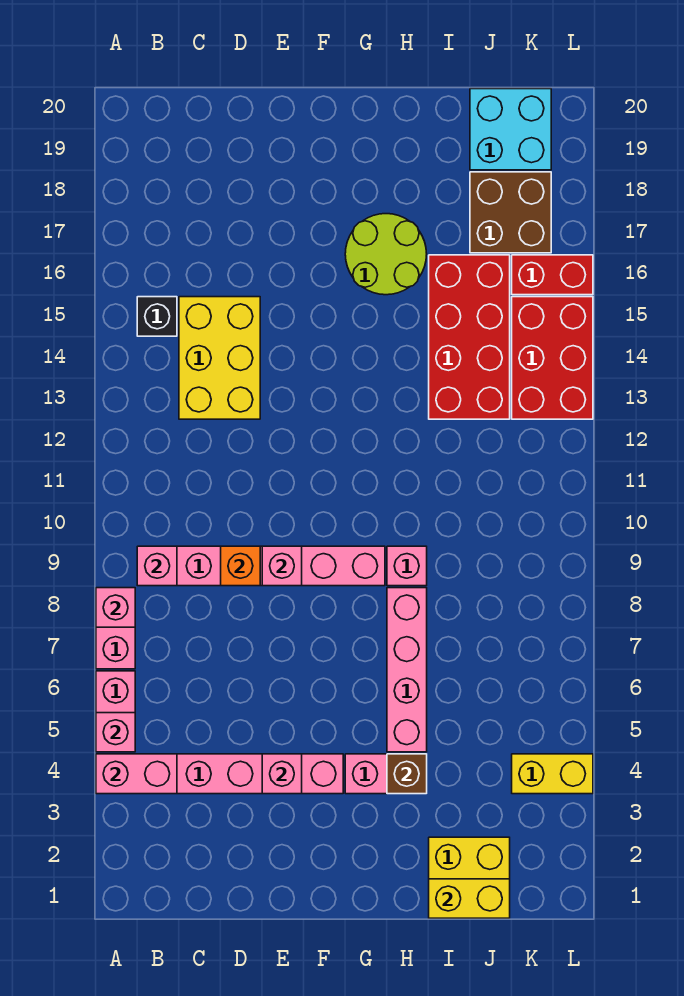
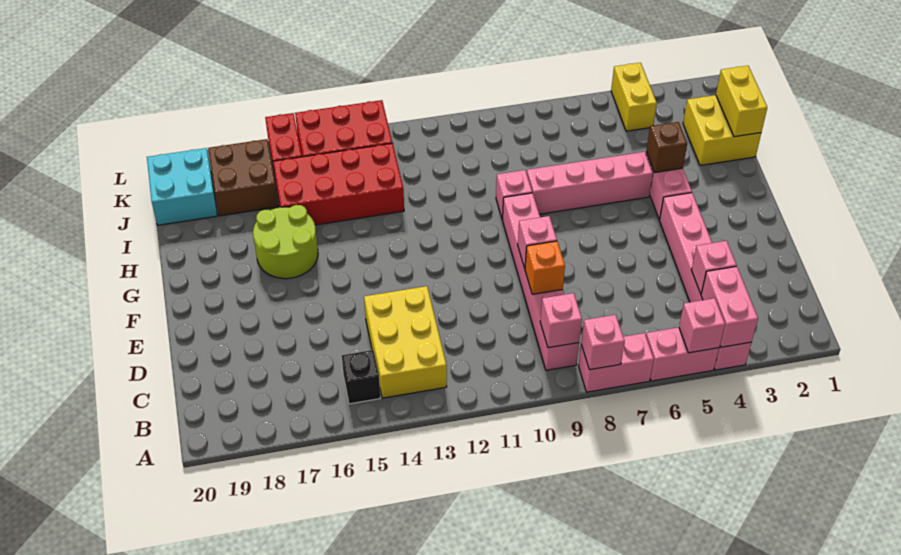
yellow brick C13:D15 level 1 -> yellow brick B13:D14 level 1
pink brick E4 level 2 -> pink brick C4 level 2

